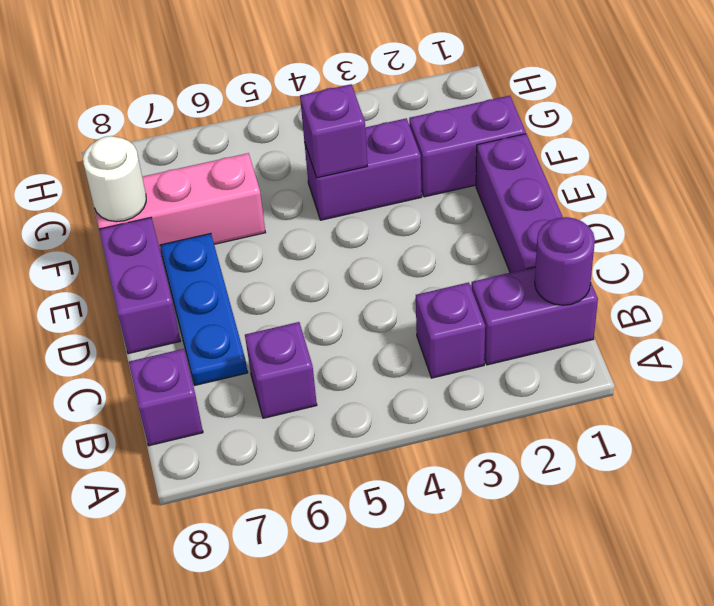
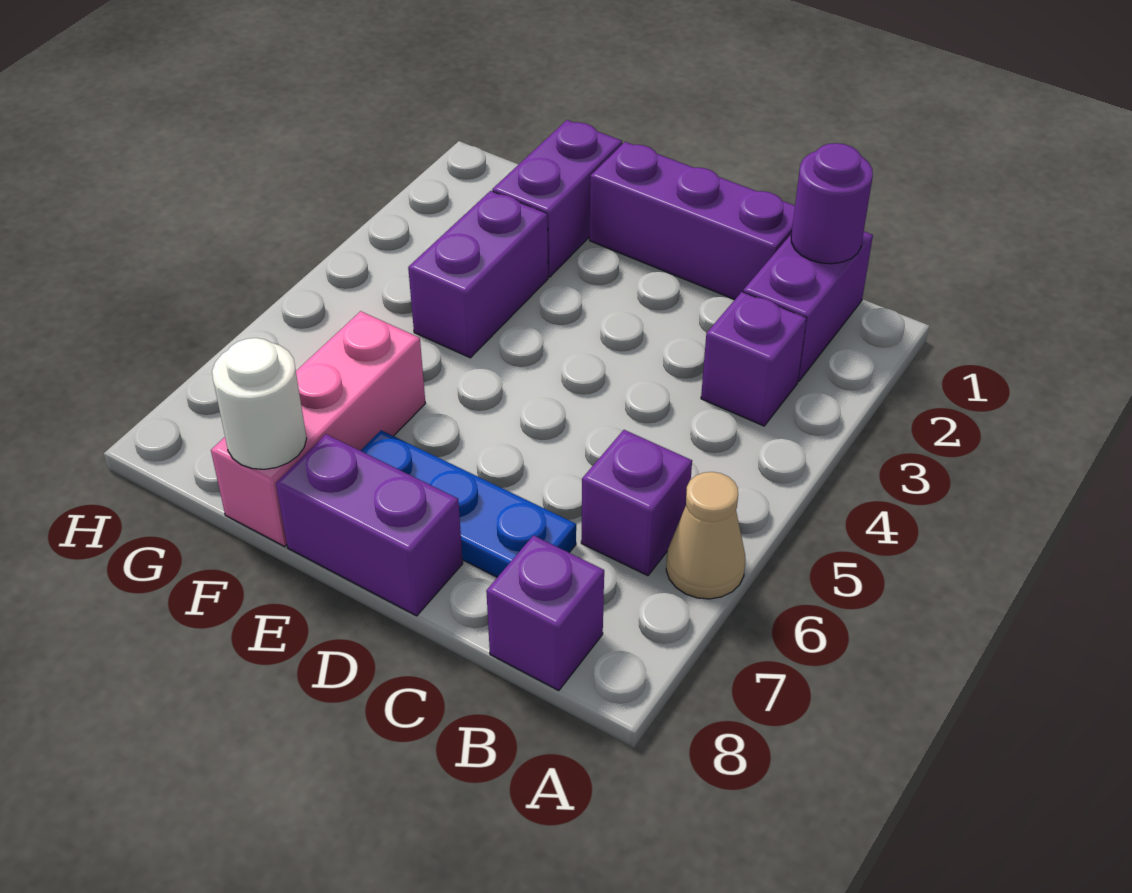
none -> tan cone A6 level 1
purple brick F4 level 2 -> none

